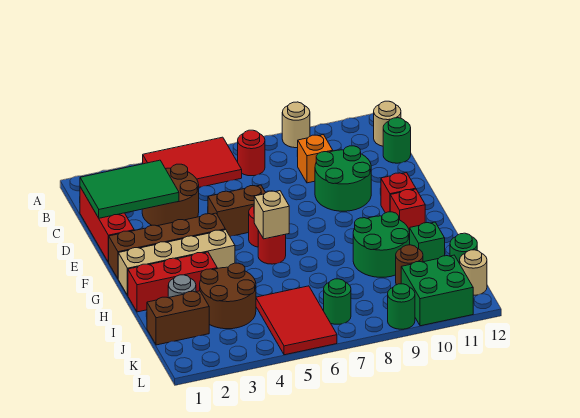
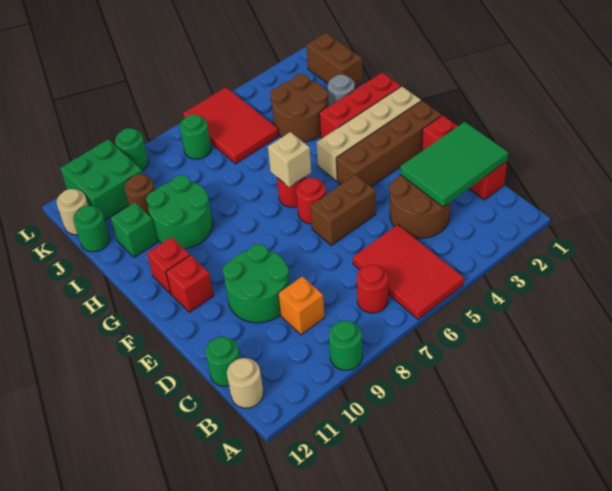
red tile A4:B6 level 1 -> red tile A5:C6 level 1
tan round brick A9 level 1 -> green round brick A9 level 1
brown brick J1:J2 level 1 -> brown brick J1:K1 level 1

